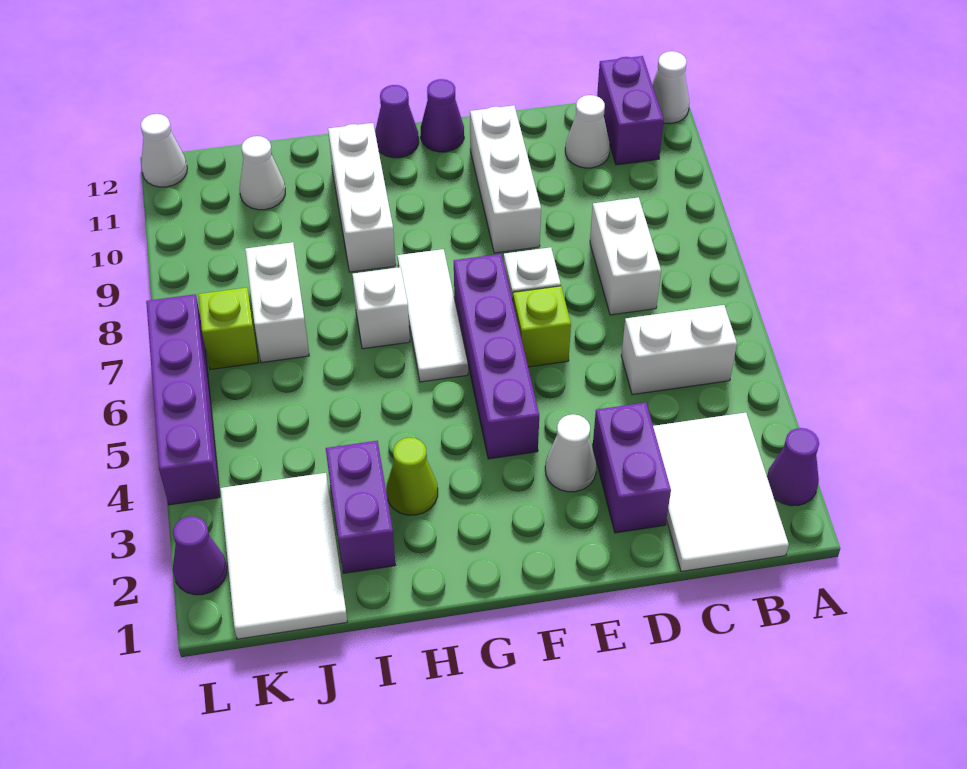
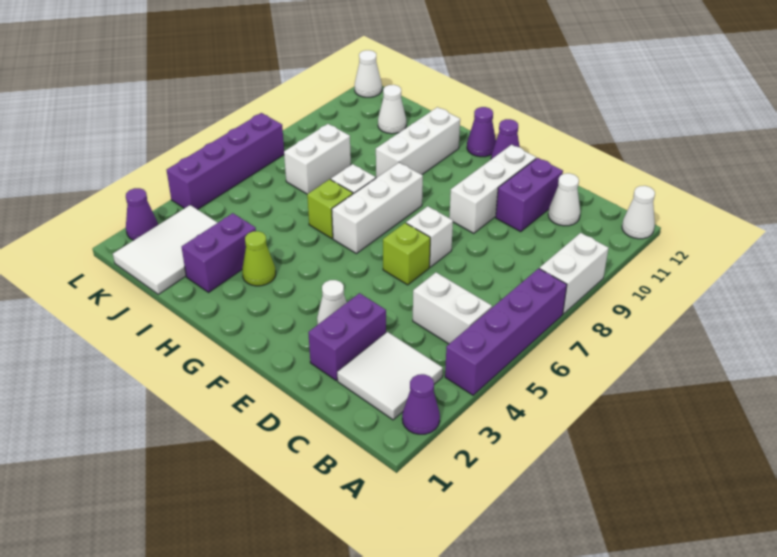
white tile B1:C3 level 1 -> white tile B2:C3 level 1
purple brick B11:B12 level 1 -> purple brick D10:D11 level 1
white brick C7:C8 level 1 -> white brick A8:A9 level 1
purple brick F4:F7 level 1 -> purple brick A4:A7 level 1
white tile G6:G8 level 1 -> white brick G6:G8 level 1
lime brick K7 level 1 -> lime brick H6 level 1

